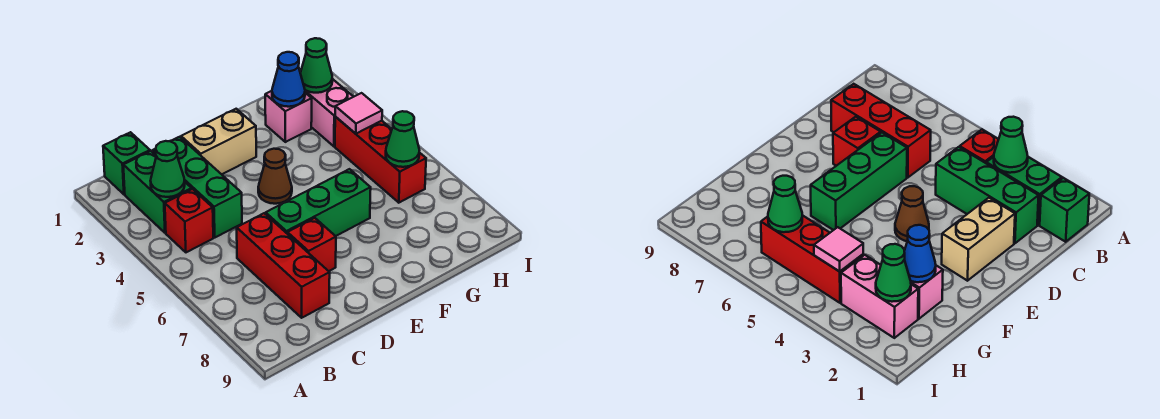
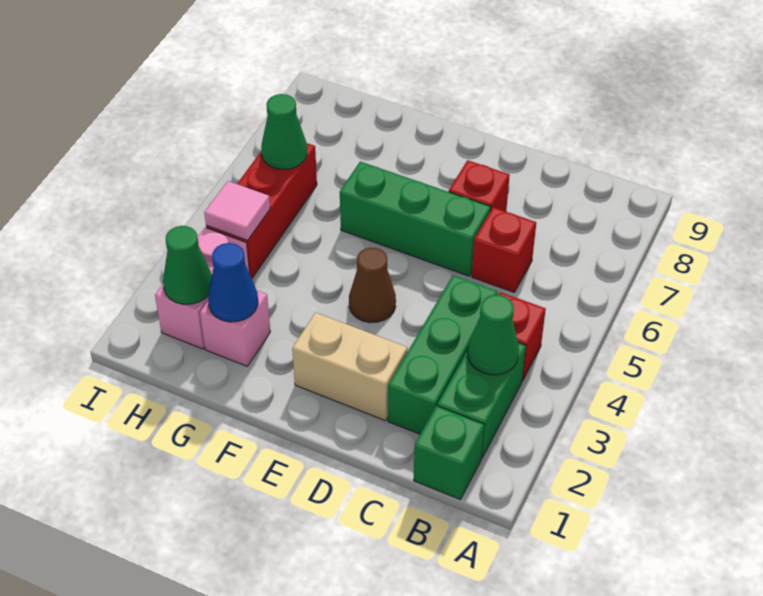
red brick C6:C8 level 1 -> red brick C6 level 1

